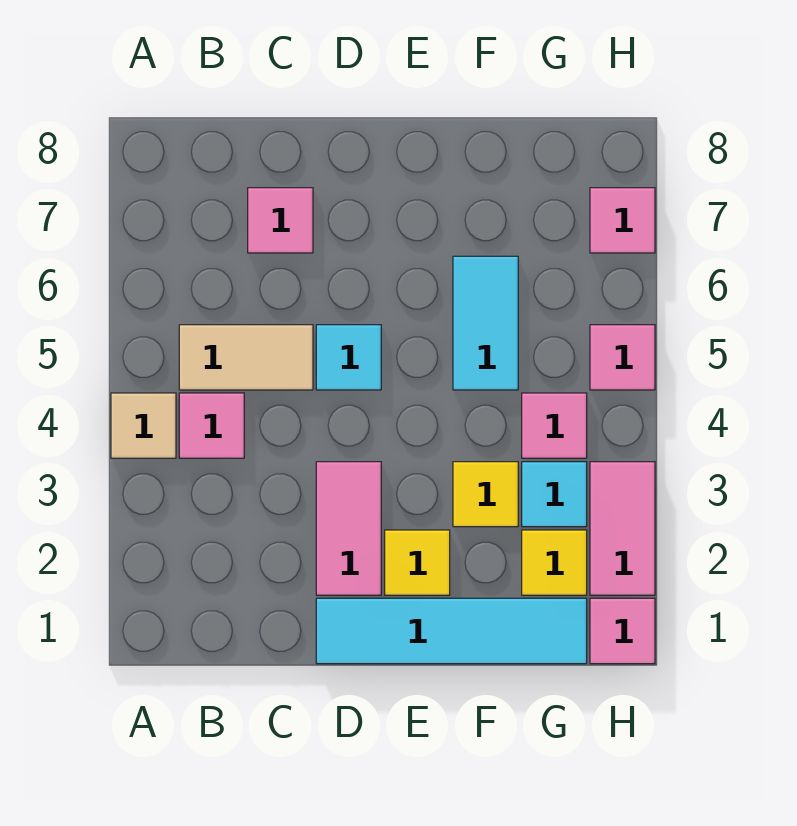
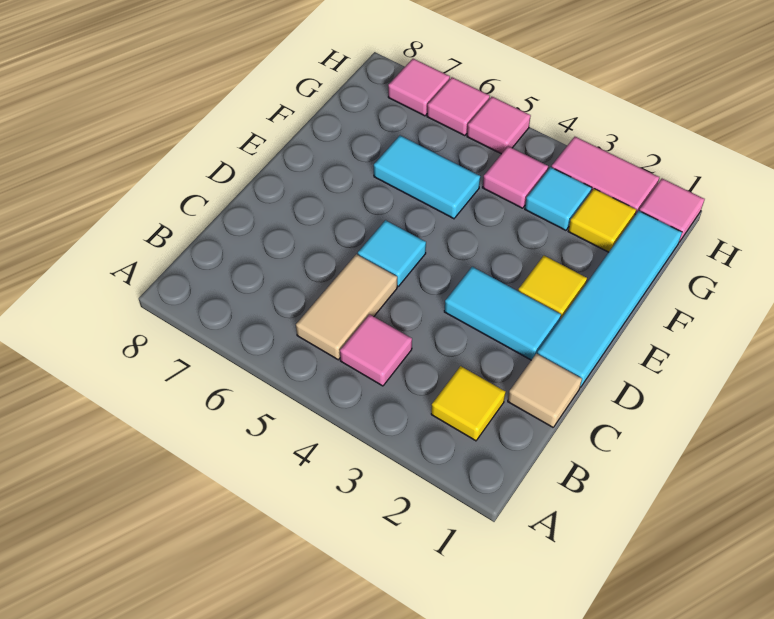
tan tile A4 level 1 -> tan tile C1 level 1
pink tile C7 level 1 -> pink tile H6 level 1
pink tile D2:D3 level 1 -> cyan tile D2:D3 level 1
yellow tile F3 level 1 -> yellow tile B2 level 1

